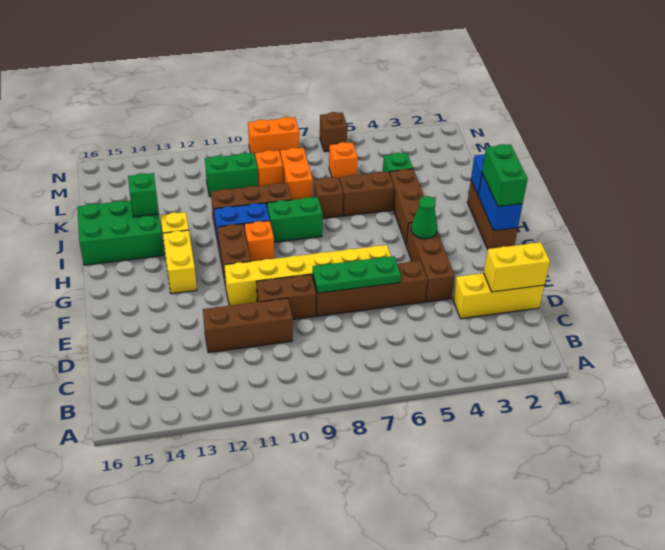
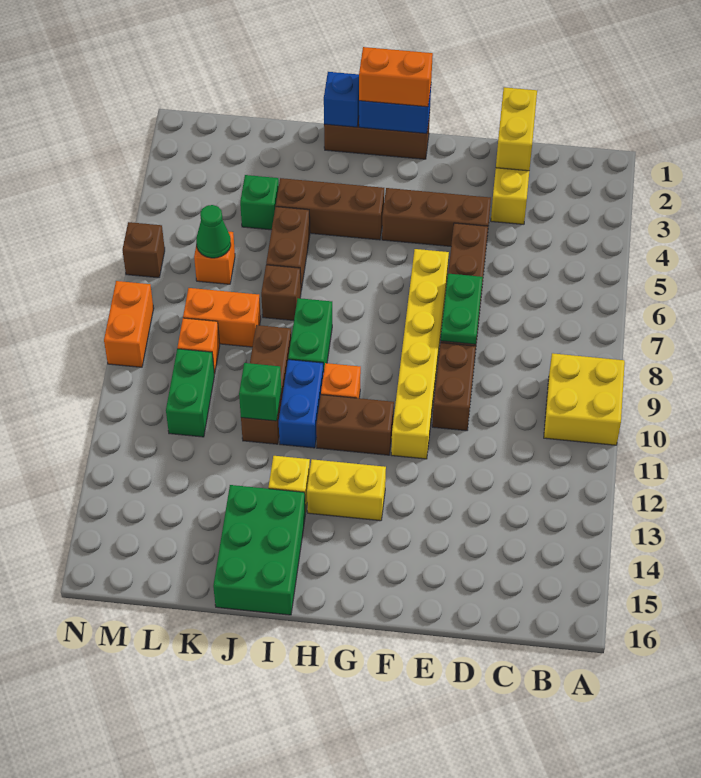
none -> yellow brick A9:B10 level 1
brown brick D10:D12 level 1 -> none
green plate E6:E8 level 2 -> green plate E7:E8 level 2
green brick G1:H1 level 3 -> orange brick G1:H1 level 3
green cone G4 level 2 -> green cone L6 level 2
green brick J14 level 2 -> green brick J11 level 2

